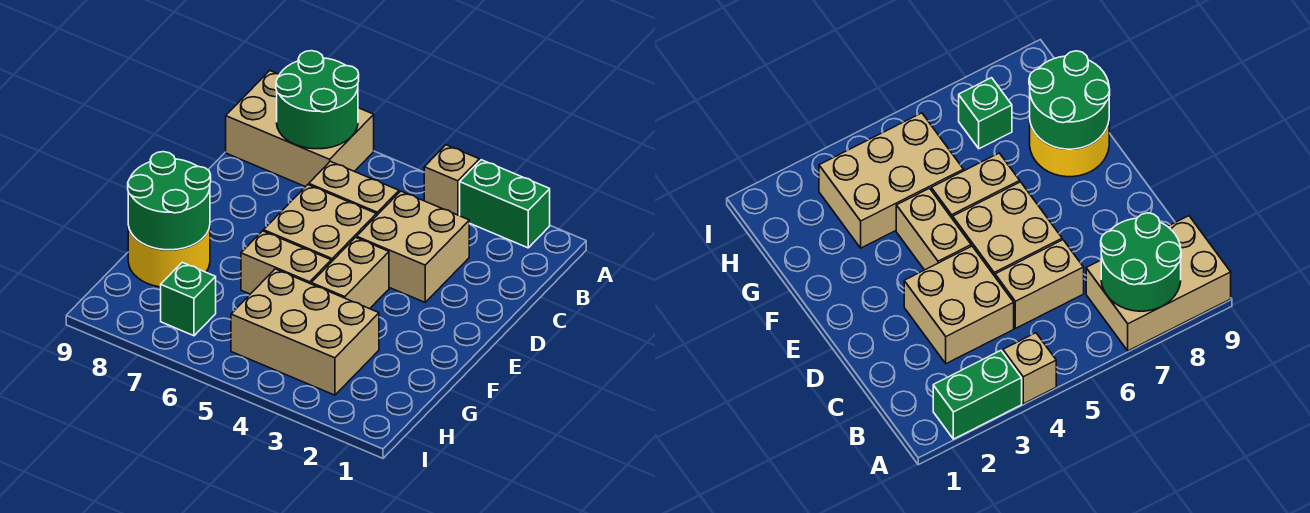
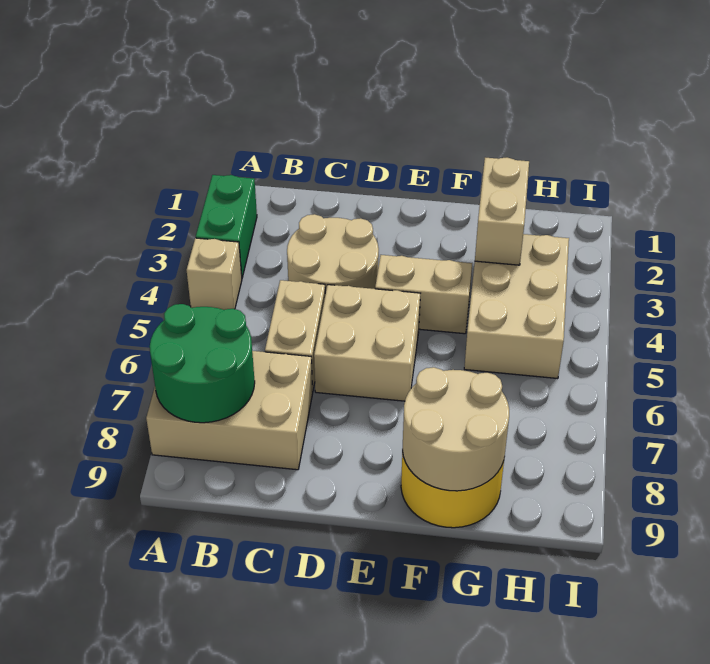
tan brick A7:B9 level 1 -> tan brick A7:C8 level 1
tan brick C3:D4 level 1 -> tan round brick C3:D4 level 1
tan brick F5:F6 level 1 -> tan brick G2:G3 level 2
green round brick F8:G9 level 2 -> tan round brick F8:G9 level 2
green brick H7 level 1 -> none

